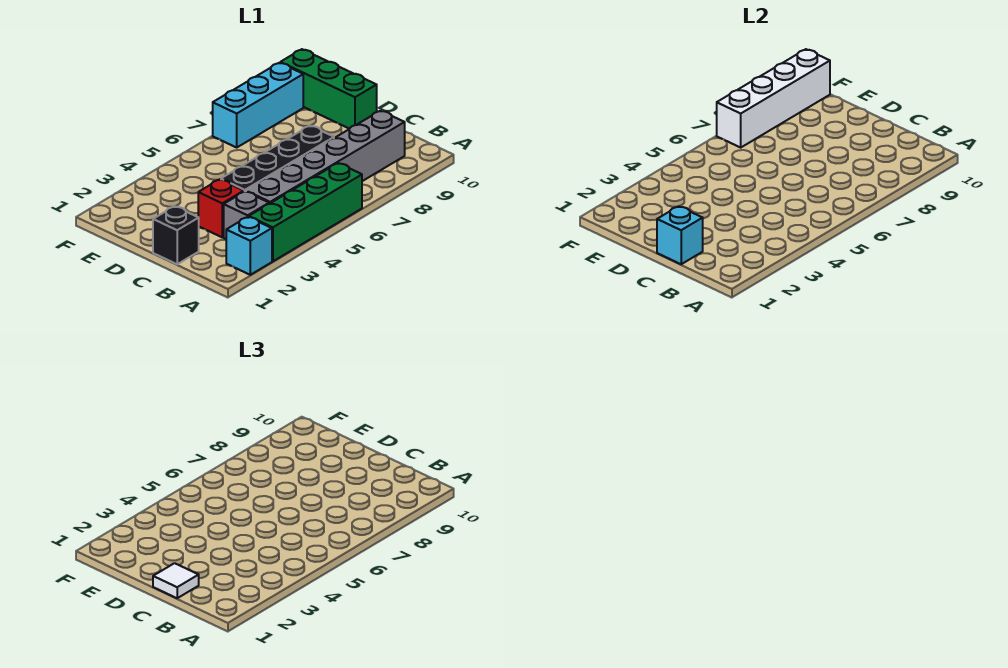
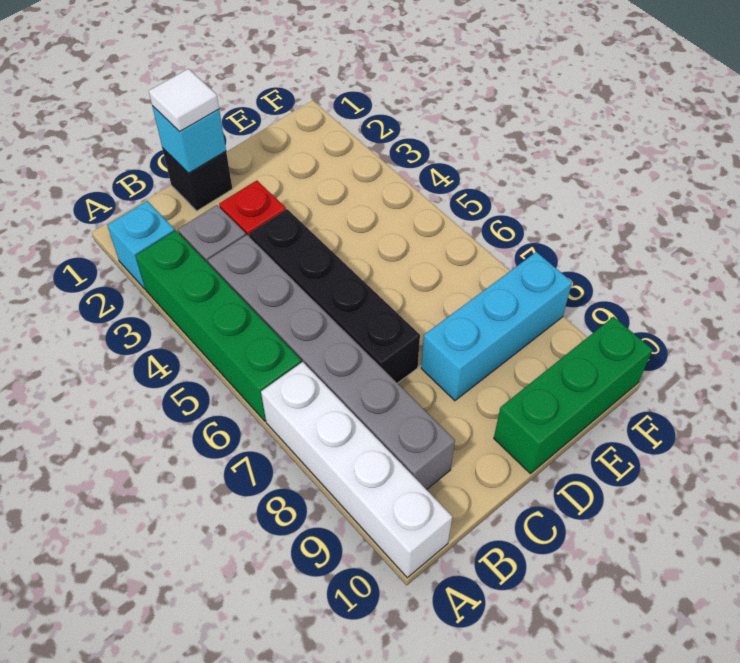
cyan brick F7:F9 level 1 -> cyan brick D8:F8 level 1
white brick F7:F10 level 2 -> white brick A7:A10 level 1

